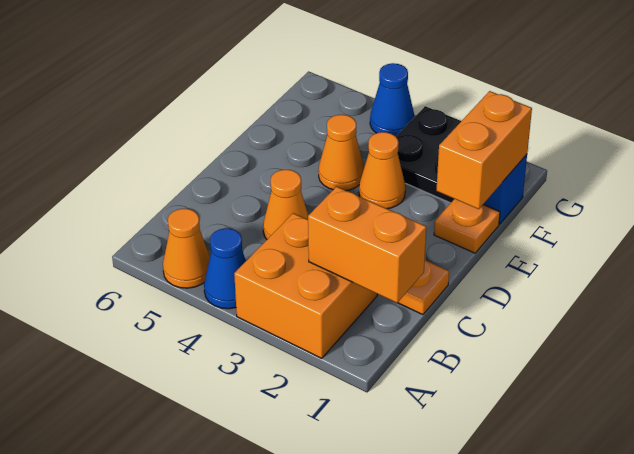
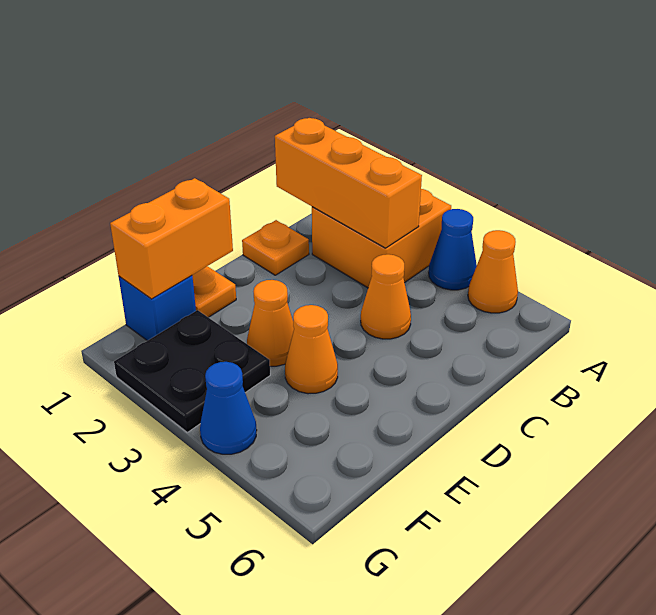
orange brick B1:B2 level 2 -> orange brick B1:B3 level 2

